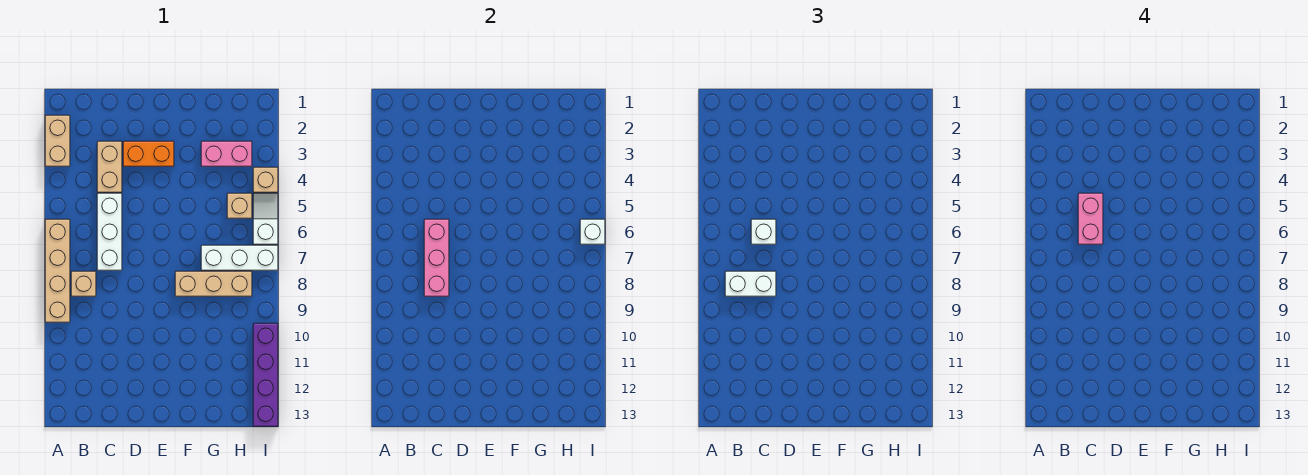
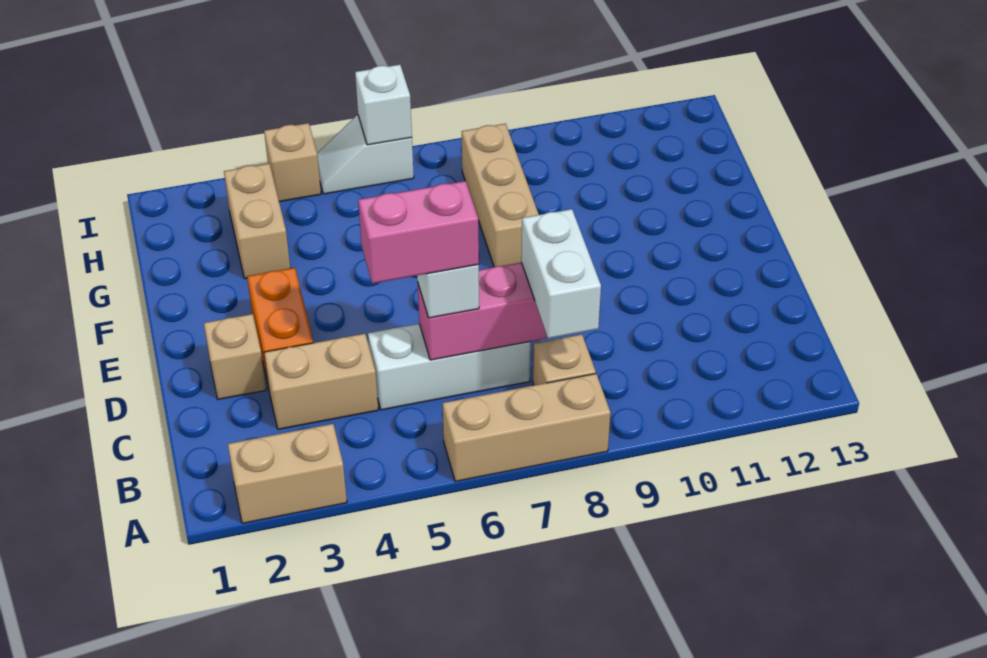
tan brick A6:A9 level 1 -> tan brick A6:A8 level 1
pink brick G3:H3 level 1 -> tan brick G3:H3 level 1
white brick G7:I7 level 1 -> none
tan brick H5 level 1 -> tan brick D2 level 1
purple brick I10:I13 level 1 -> none

